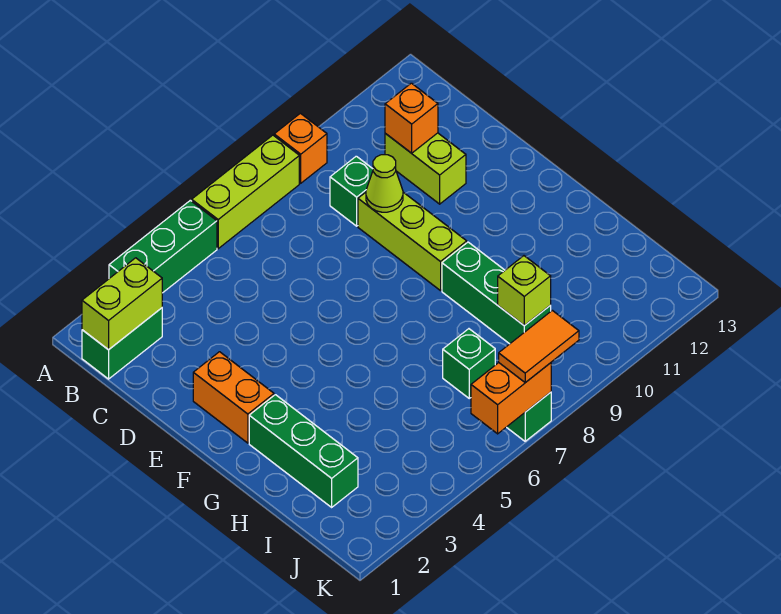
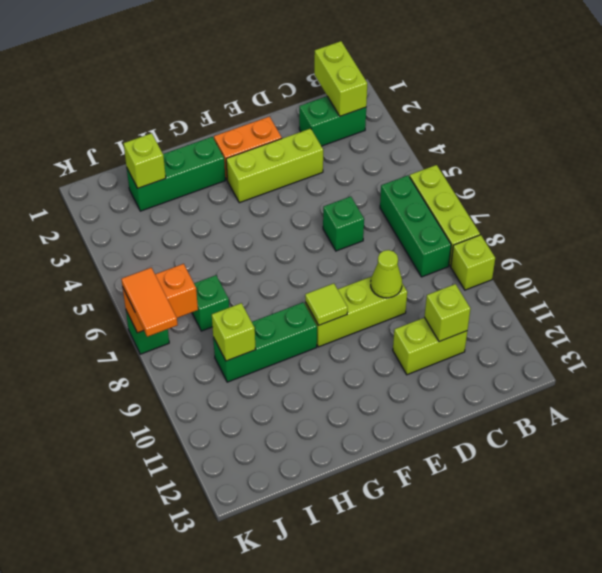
green brick A3:A5 level 1 -> green brick B6:B8 level 1
orange brick A9 level 1 -> lime brick A9 level 1
green brick B1:B2 level 1 -> green brick B2:C2 level 1
green brick C9 level 1 -> green brick D6 level 1
orange brick C11 level 2 -> lime brick C11 level 2
none -> lime brick D3:F3 level 1
none -> lime tile F9 level 2
none -> lime brick I2 level 2
orange brick K6:K7 level 2 -> orange brick J7:K7 level 2

